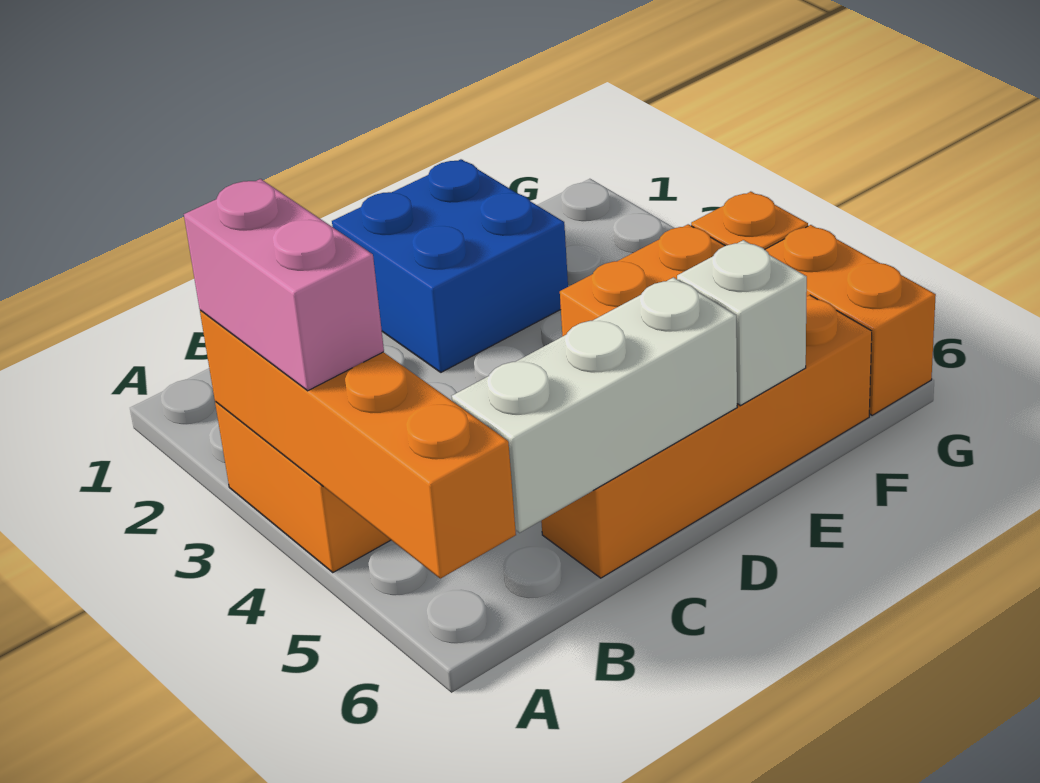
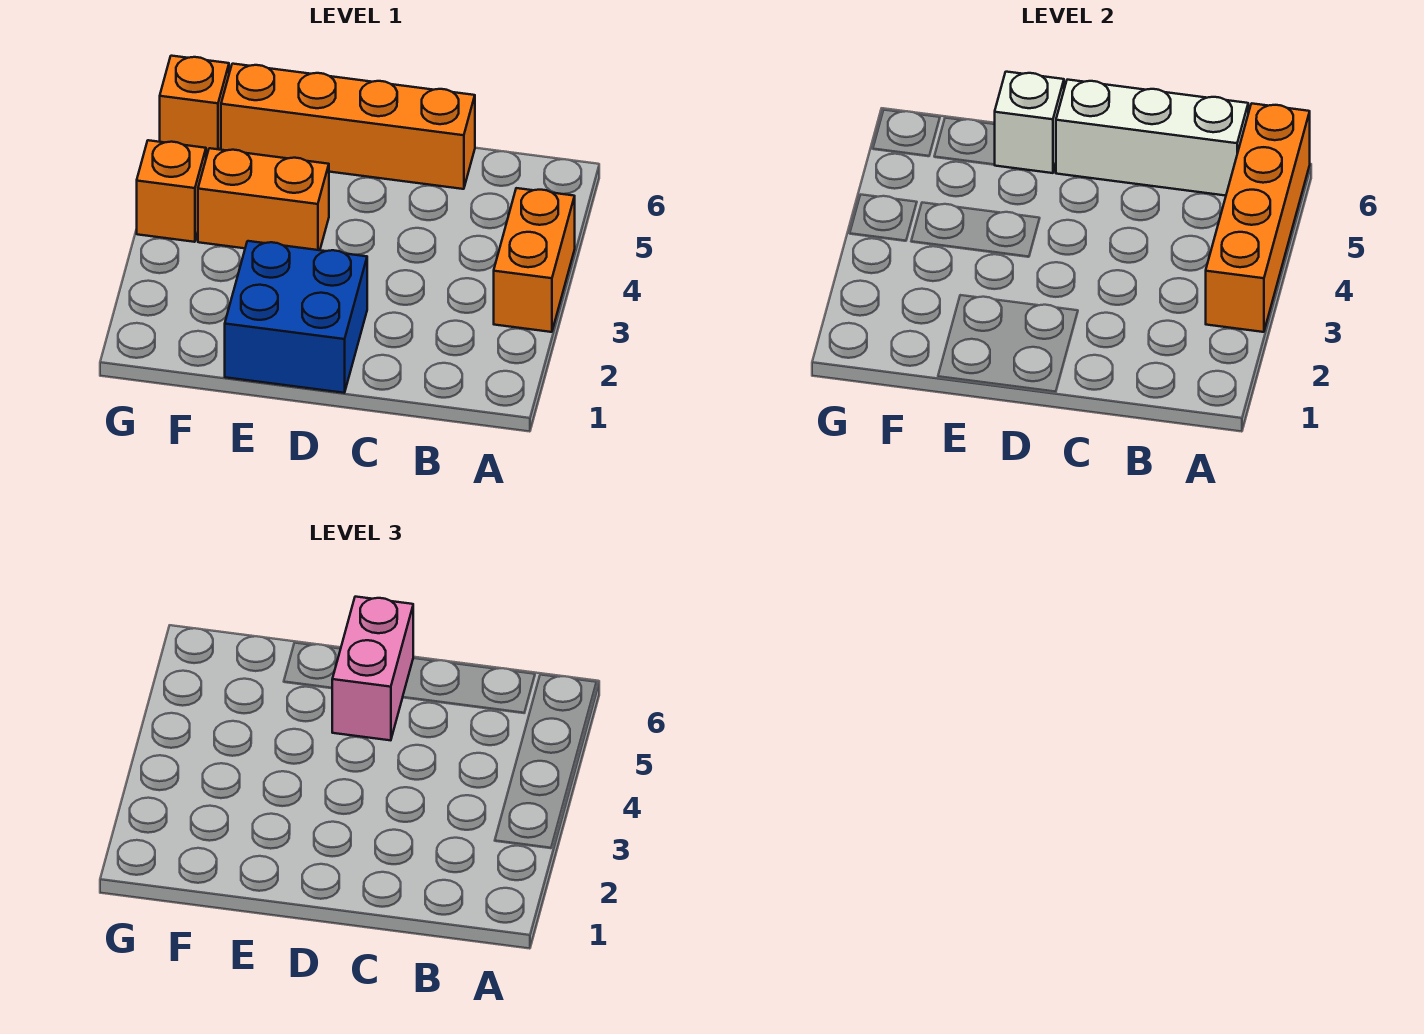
pink brick A3:A4 level 3 -> pink brick D5:D6 level 3
orange brick G5:G6 level 1 -> orange brick G6 level 1

